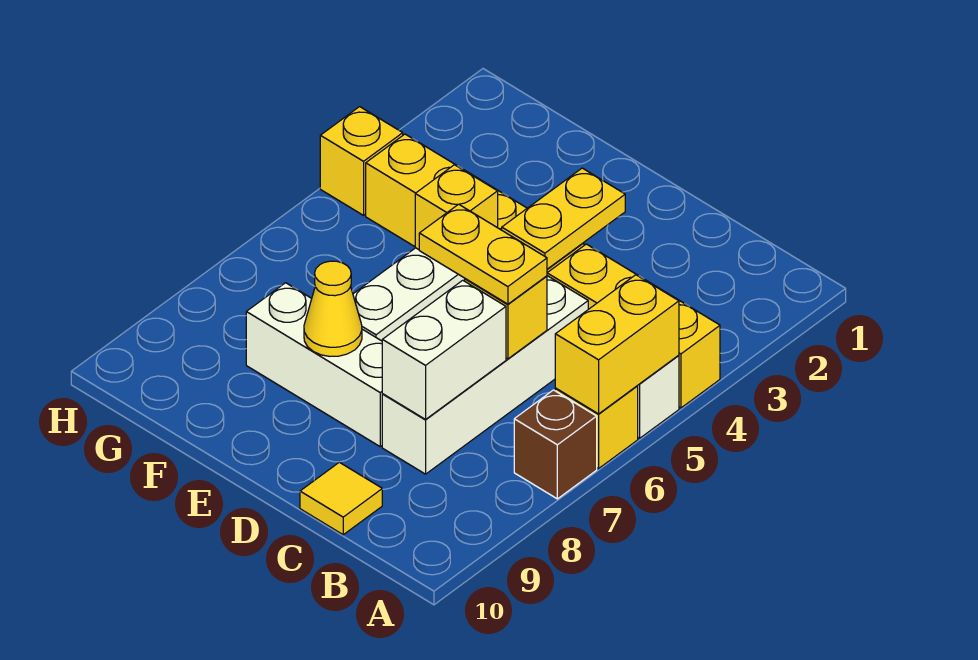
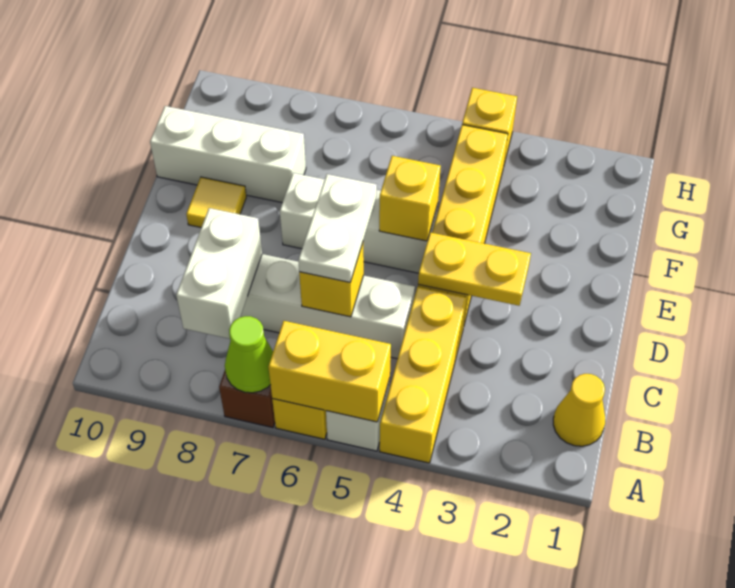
none -> lime cone A7 level 2
yellow plate C6:D6 level 3 -> white plate C6:D6 level 3
white brick C7:C8 level 2 -> white brick B8:C8 level 2
yellow tile C10 level 1 -> yellow tile E9 level 1
white brick D8:F8 level 1 -> white brick F8:F10 level 1
yellow cone E8 level 2 -> yellow cone B1 level 1

